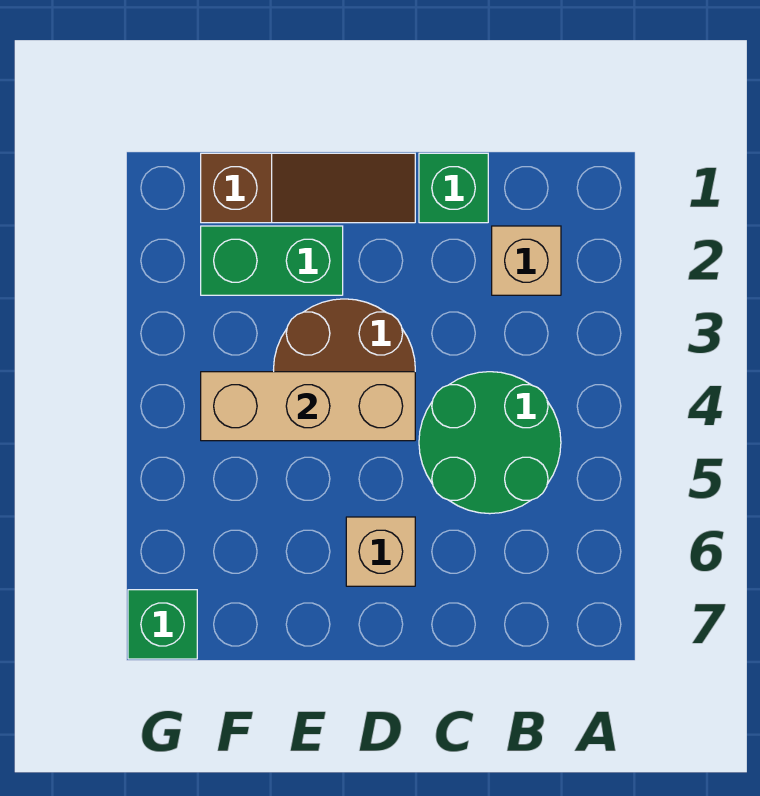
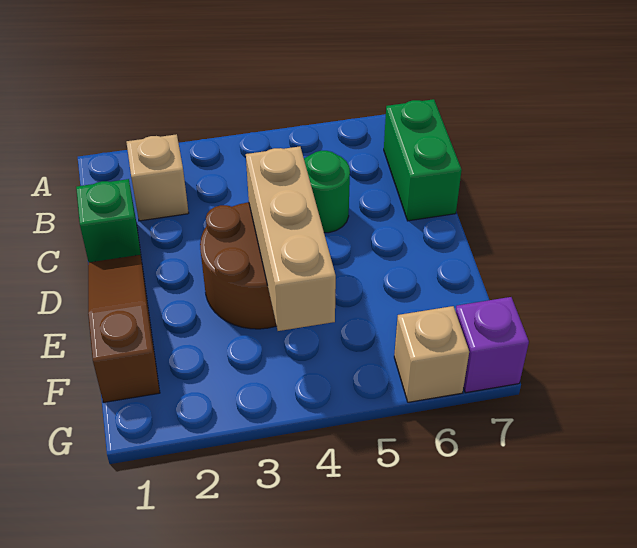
green round brick B4:C5 level 1 -> green round brick C5 level 1
tan brick D6 level 1 -> tan brick G6 level 1
green brick E2:F2 level 1 -> green brick B7:C7 level 1
green brick G7 level 1 -> purple brick G7 level 1

